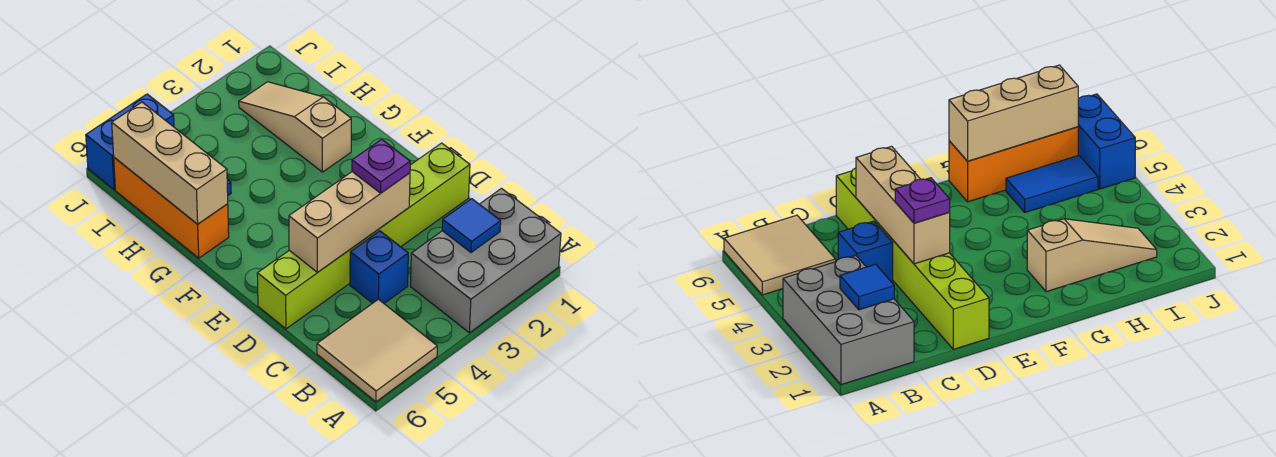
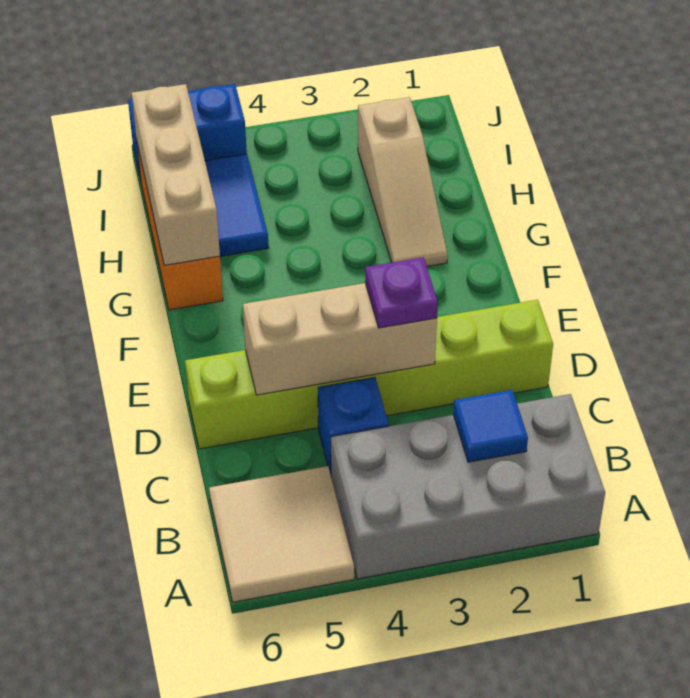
grey brick A1:B3 level 1 -> grey brick A1:B4 level 1
tan slope G2:I2 level 1 top G -> tan slope G2:I2 level 1 top I

